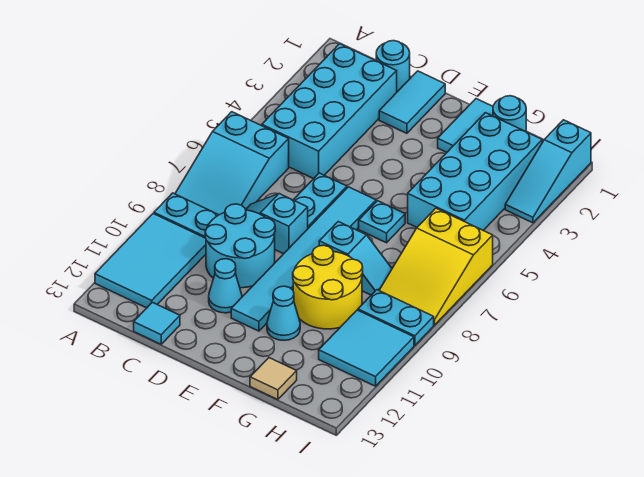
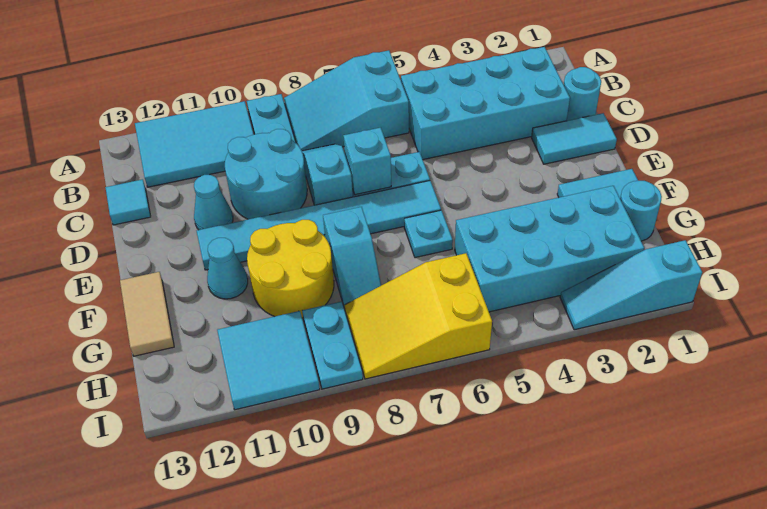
none -> cyan brick D7 level 2
tan tile G13 level 1 -> tan tile F13:G13 level 1

